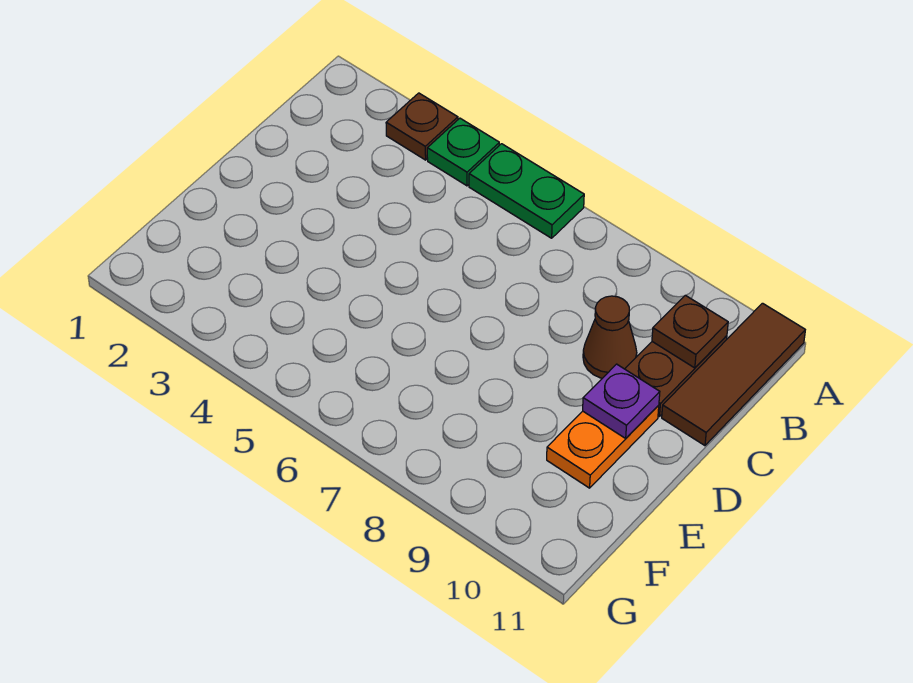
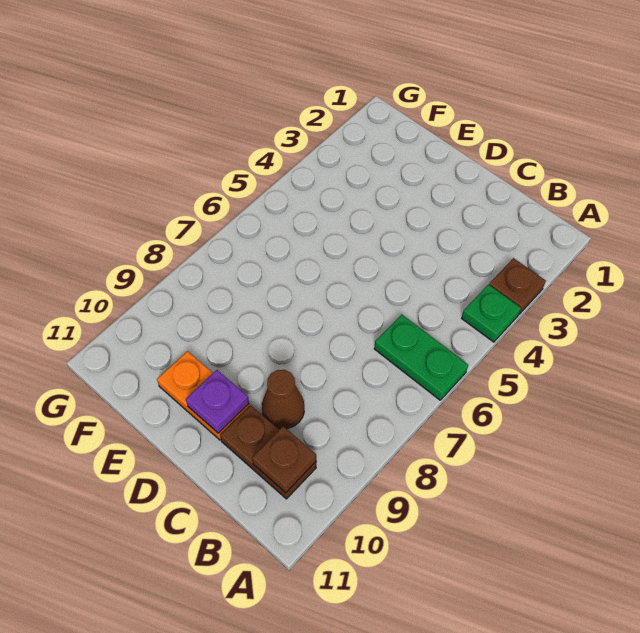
green plate A5:A6 level 1 -> green plate A6:B6 level 1
brown tile A11:C11 level 1 -> none

